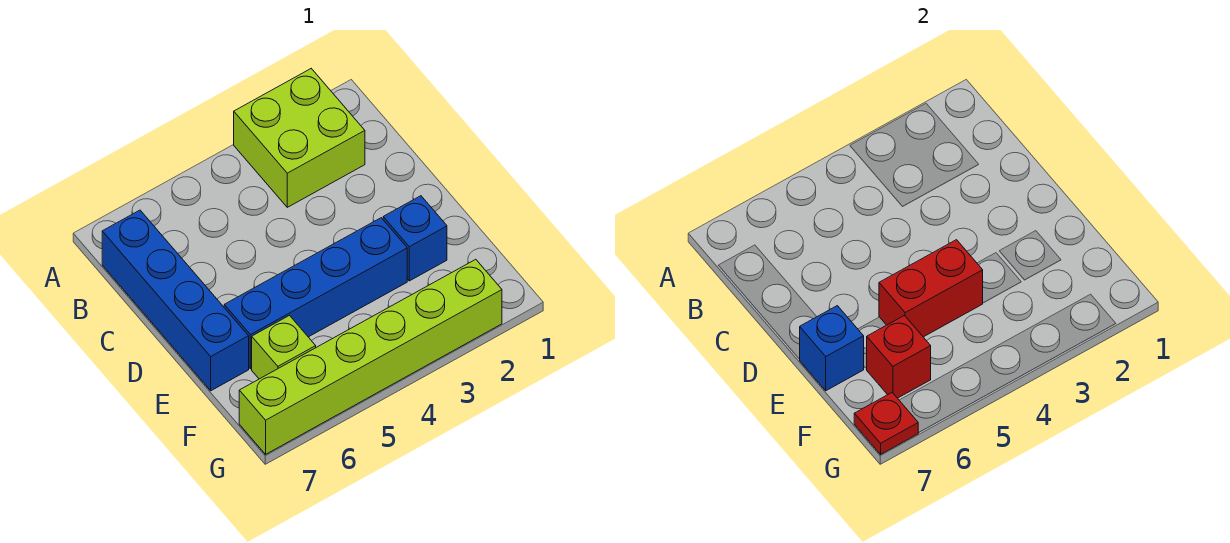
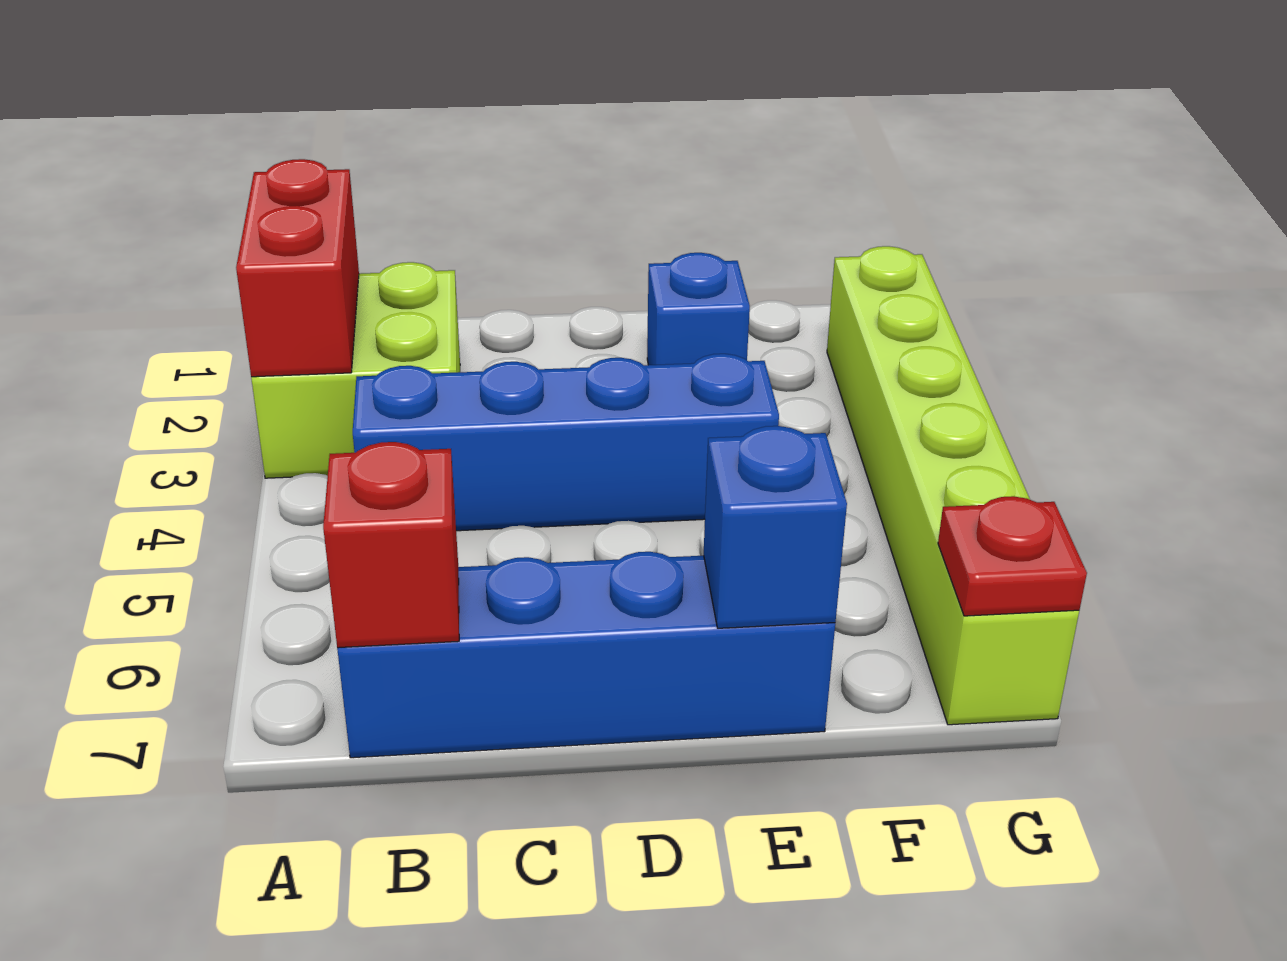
blue brick E3:E6 level 1 -> blue brick B4:E4 level 1
red brick E4:E5 level 2 -> red brick A2:A3 level 2
lime brick F6 level 1 -> none
red brick F6 level 2 -> red brick B7 level 2

